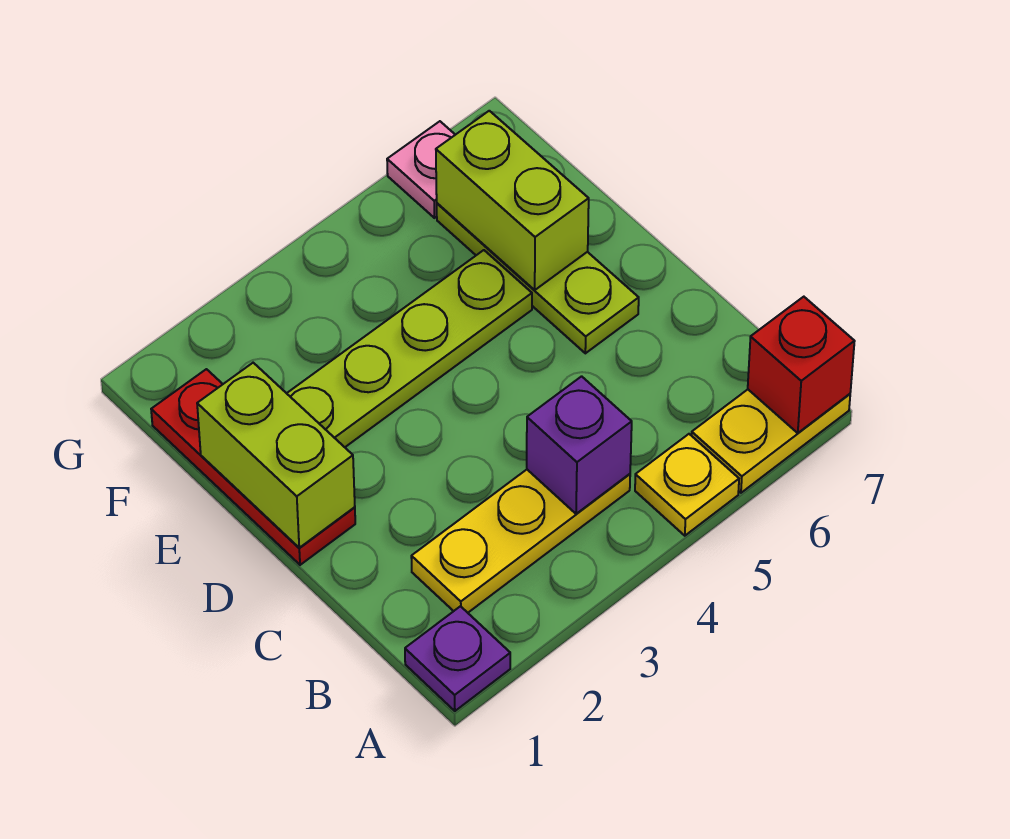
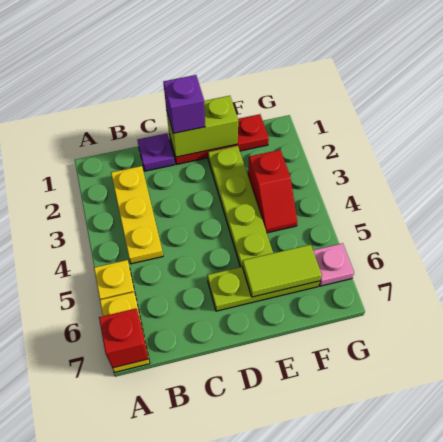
purple plate A1 level 1 -> purple plate C1 level 1
purple brick B4 level 2 -> purple brick D1 level 3
lime brick E6:F6 level 2 -> lime tile E6:F6 level 2
none -> red slope F3:F4 level 1 top 3

